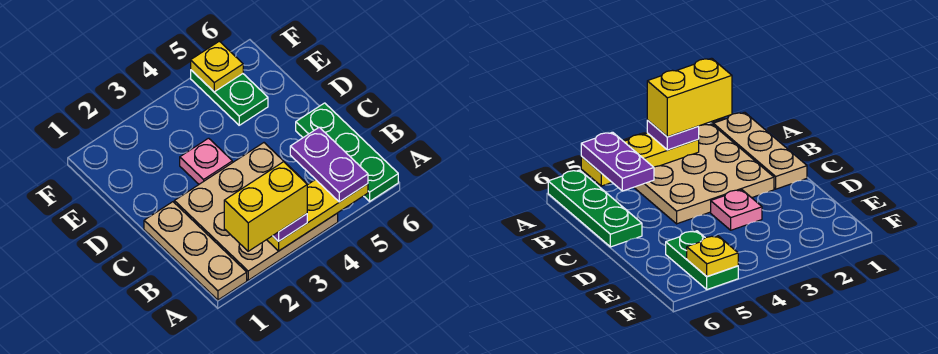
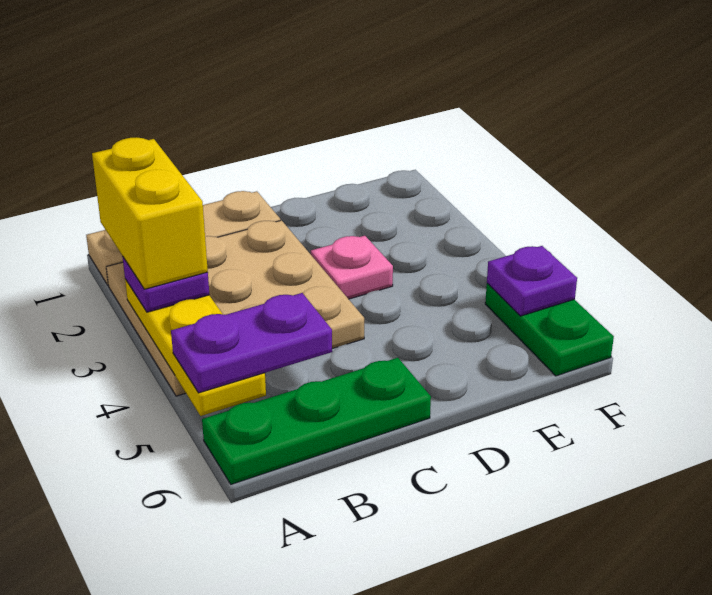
green plate E5:F5 level 1 -> green plate F5:F6 level 1
yellow plate F5 level 2 -> purple plate F5 level 2

